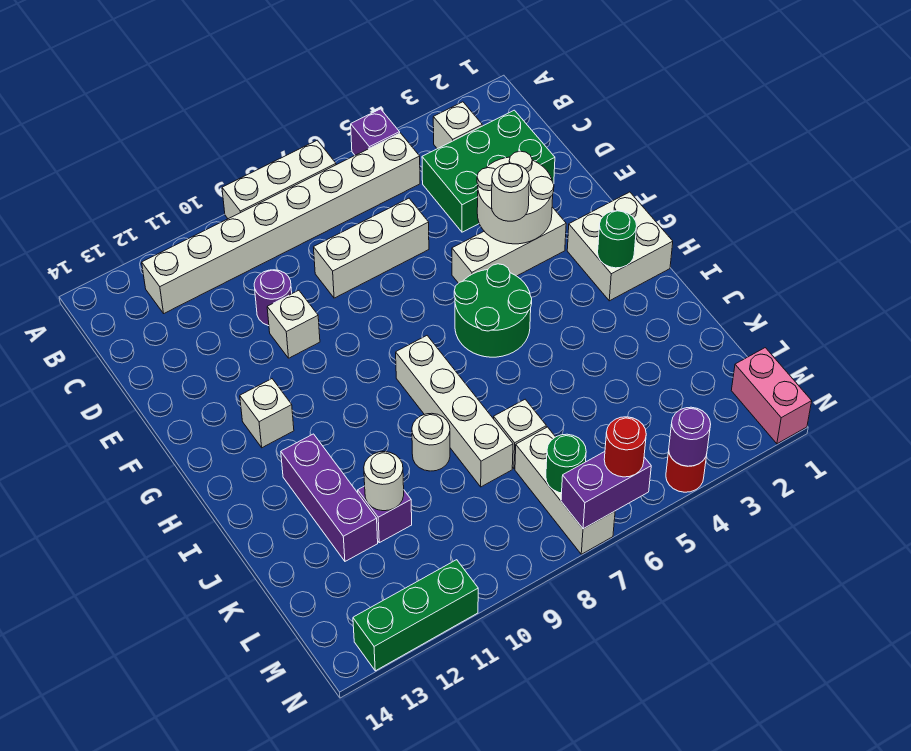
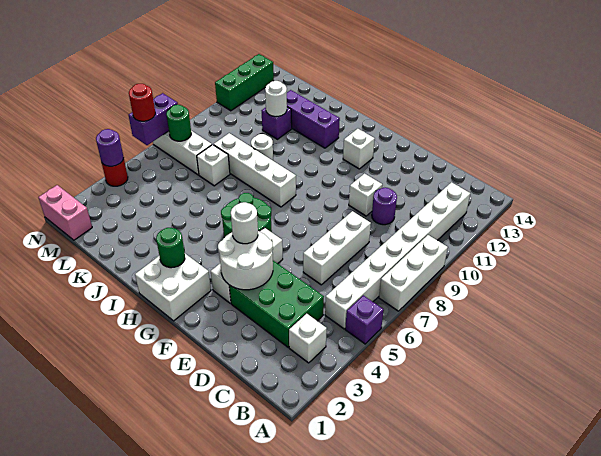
green brick C2:D4 level 1 -> green brick C3:E4 level 1

